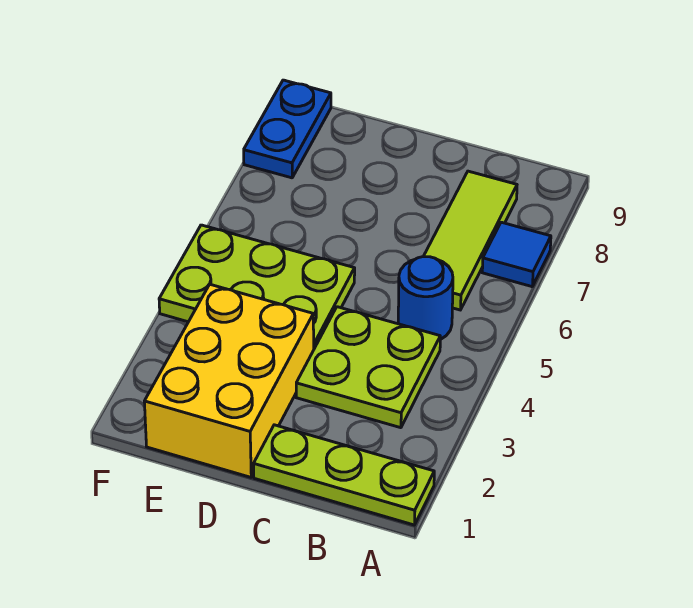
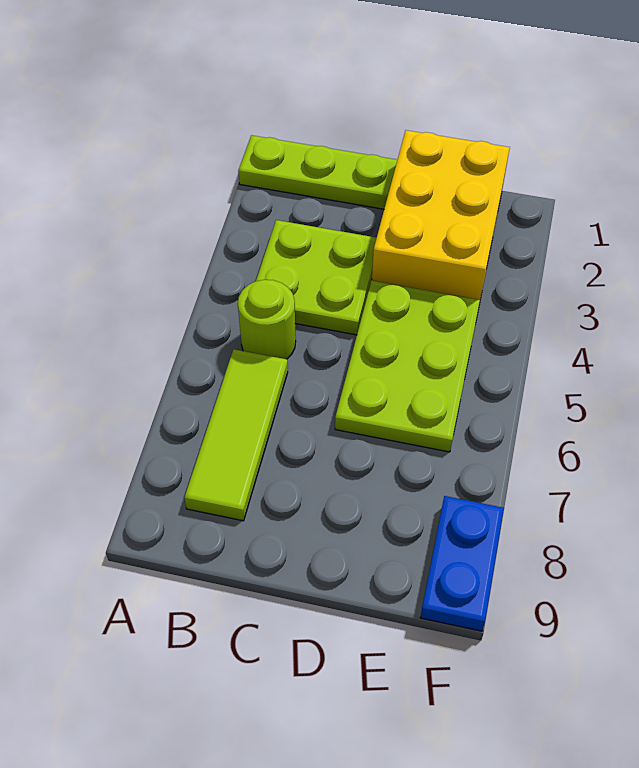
blue tile A7 level 1 -> none
blue round brick B5 level 1 -> lime round brick B5 level 1
lime plate D4:F5 level 1 -> lime plate D4:E6 level 1

